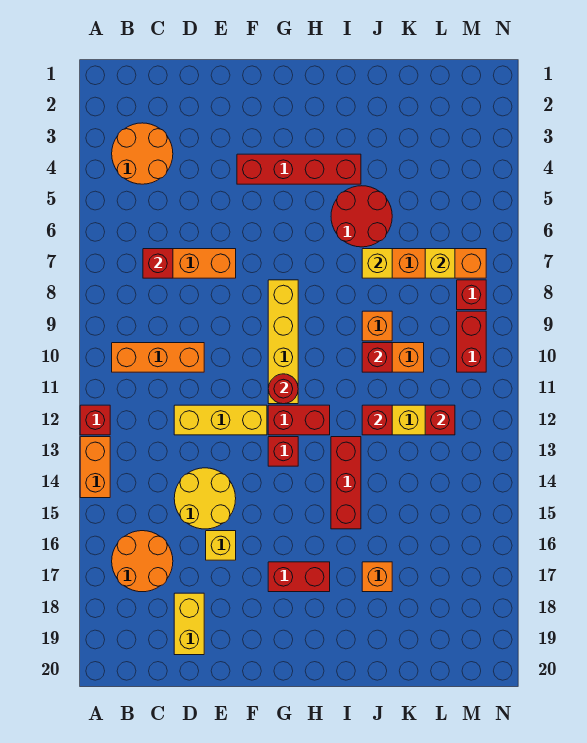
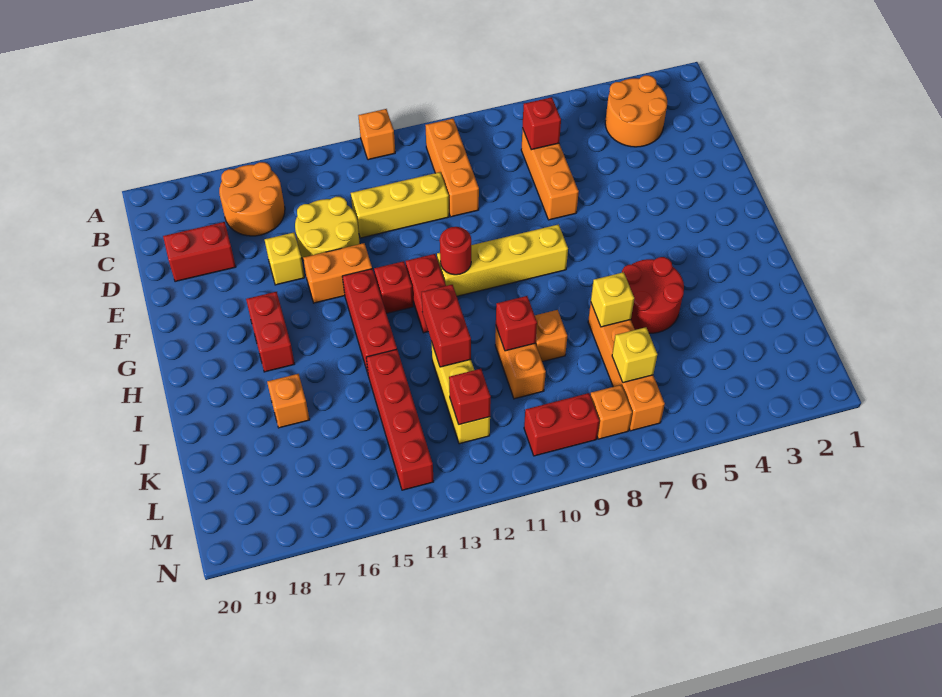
red brick A12 level 1 -> orange brick A12 level 1
orange brick A13:A14 level 1 -> orange brick F14:F15 level 1
yellow brick D12:F12 level 1 -> yellow brick D11:D13 level 1
yellow brick D18:D19 level 1 -> red brick D18:D19 level 1
red brick F4:I4 level 1 -> red brick J14:M14 level 1
red brick I13:I15 level 1 -> red brick G14:I14 level 1
red brick J12 level 2 -> red brick I12:J12 level 2
red brick M8 level 1 -> orange brick M8 level 1

